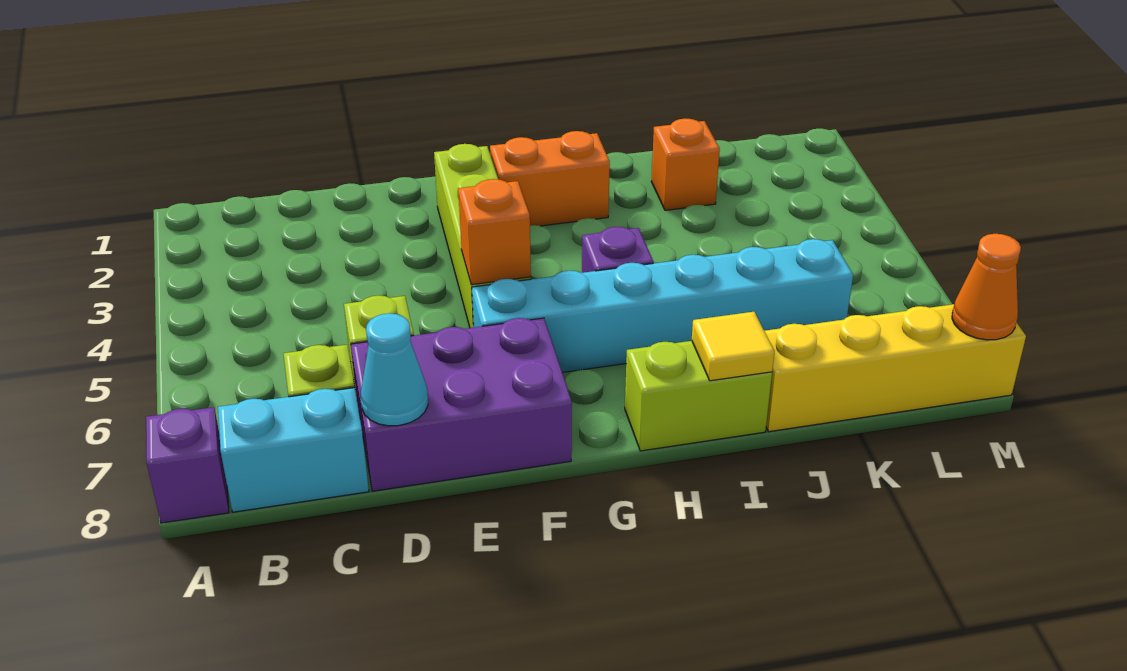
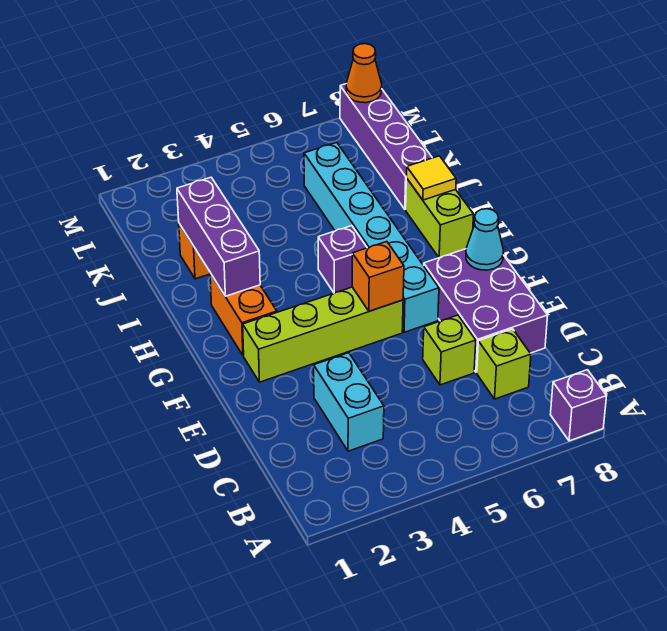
cyan brick B8:C8 level 1 -> cyan brick C3:D3 level 1
cyan cone D8 level 2 -> cyan cone F8 level 2
none -> purple brick H2:J2 level 2
yellow brick J8:M8 level 1 -> purple brick J8:M8 level 1

